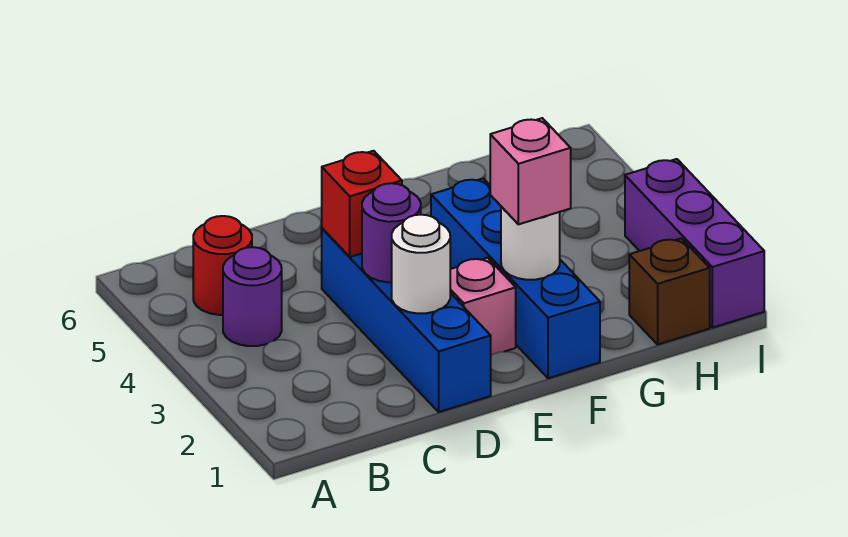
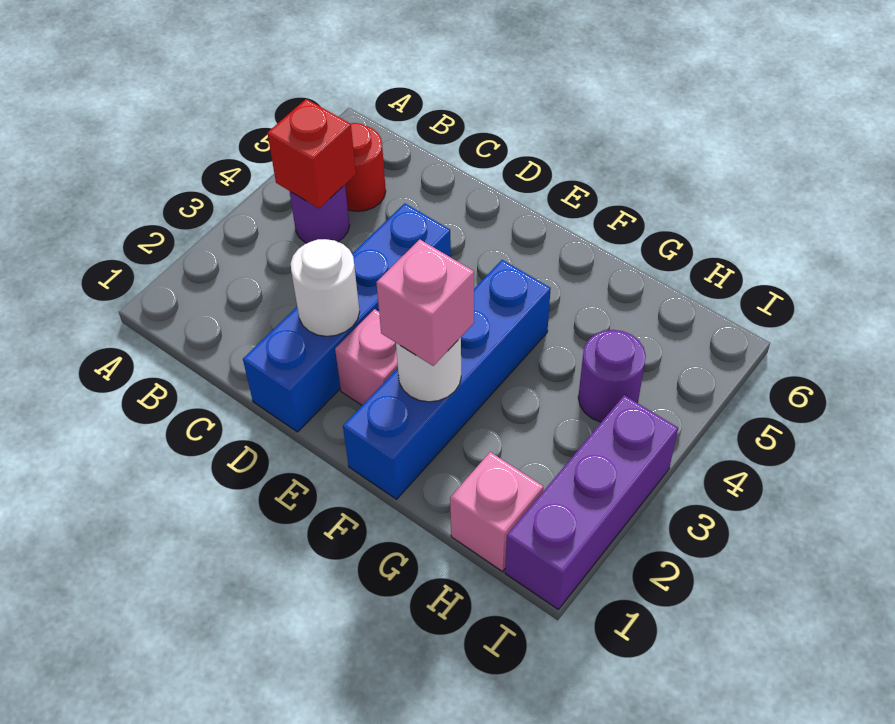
purple round brick D3 level 2 -> purple round brick H4 level 1
red brick D4 level 2 -> red brick B4 level 2
brown brick H1 level 1 -> pink brick H1 level 1

